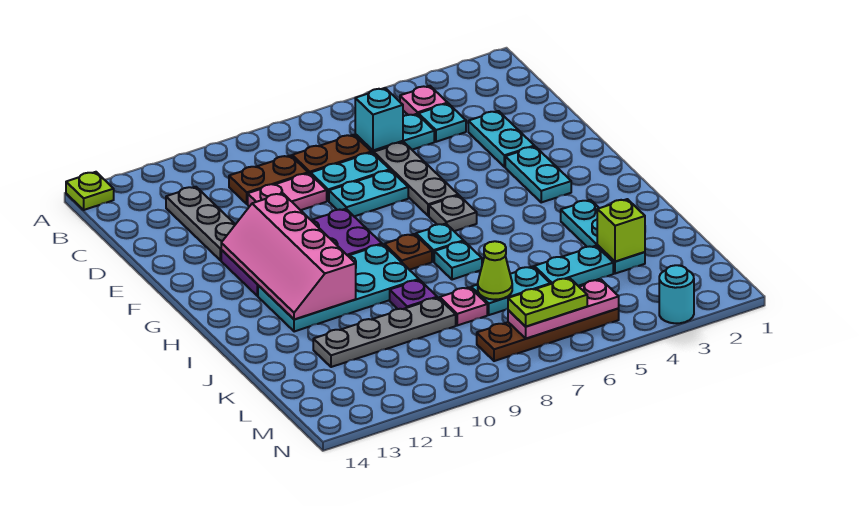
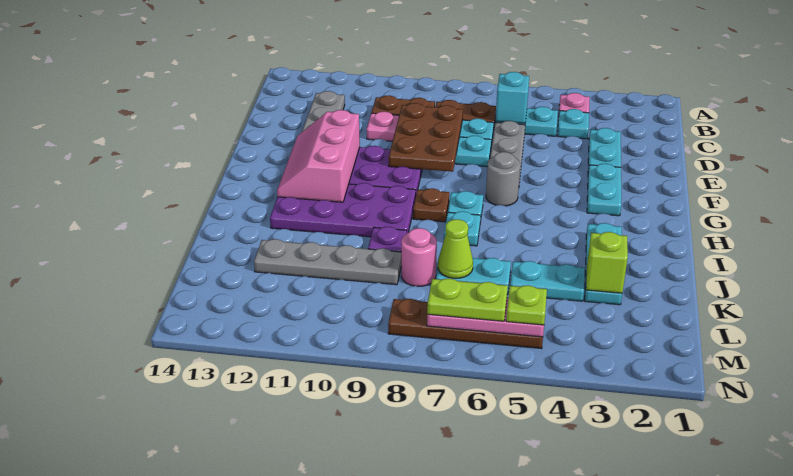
lime plate A14 level 1 -> lime plate M5 level 3
none -> brown plate D8:F9 level 2
pink slope F11:I12 level 2 top 11 -> pink slope F11:H12 level 2 top 11
grey plate G6 level 1 -> grey round brick G6 level 1
cyan plate H9:I12 level 1 -> purple plate H9:I12 level 1
pink plate K8 level 1 -> pink round brick K8 level 1
cyan round brick N3 level 1 -> none

